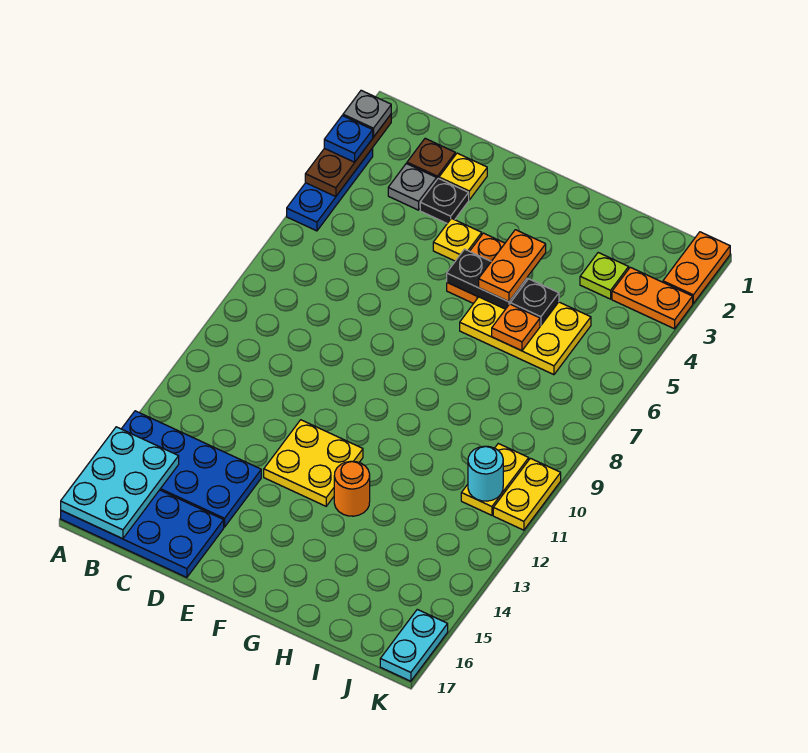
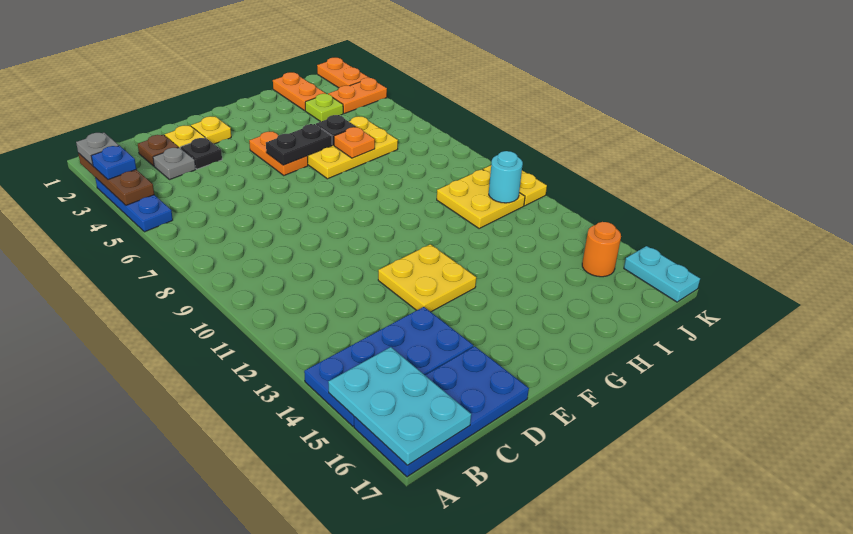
yellow plate E4 level 1 -> yellow plate E2 level 1
orange plate G4:G5 level 3 -> orange plate I1:I2 level 1
orange round brick G13 level 1 -> orange round brick J15 level 1
yellow plate J10:J11 level 1 -> yellow plate I10:J11 level 1

